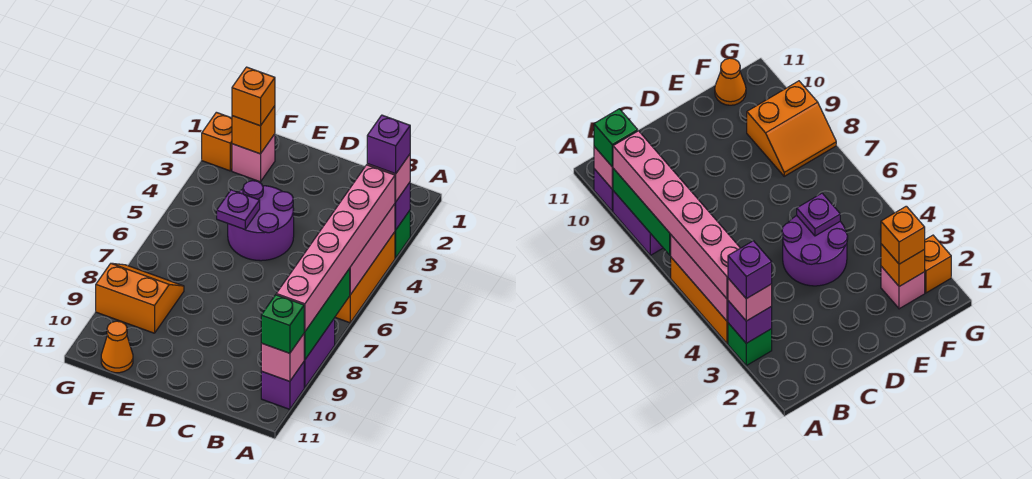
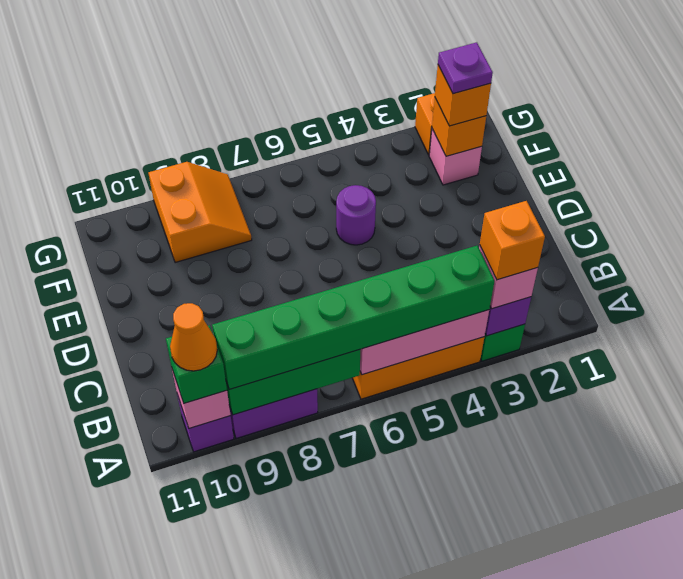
purple brick A3 level 4 -> orange brick A3 level 4
pink brick A4:A9 level 3 -> green brick A4:A9 level 3
purple round brick D4:E5 level 1 -> purple round brick E5 level 1
purple plate E5 level 2 -> purple plate F2 level 4
orange cone F11 level 1 -> orange cone A10 level 4

